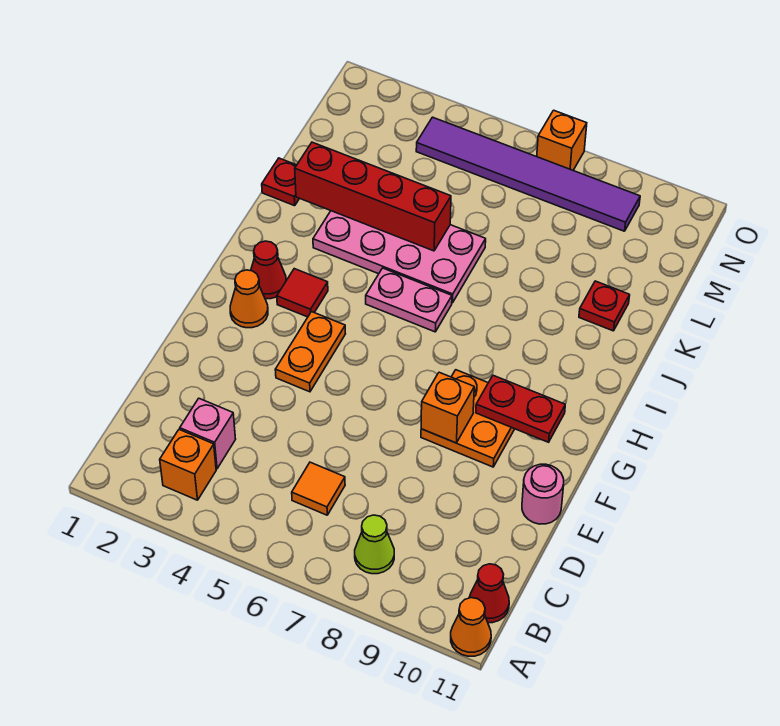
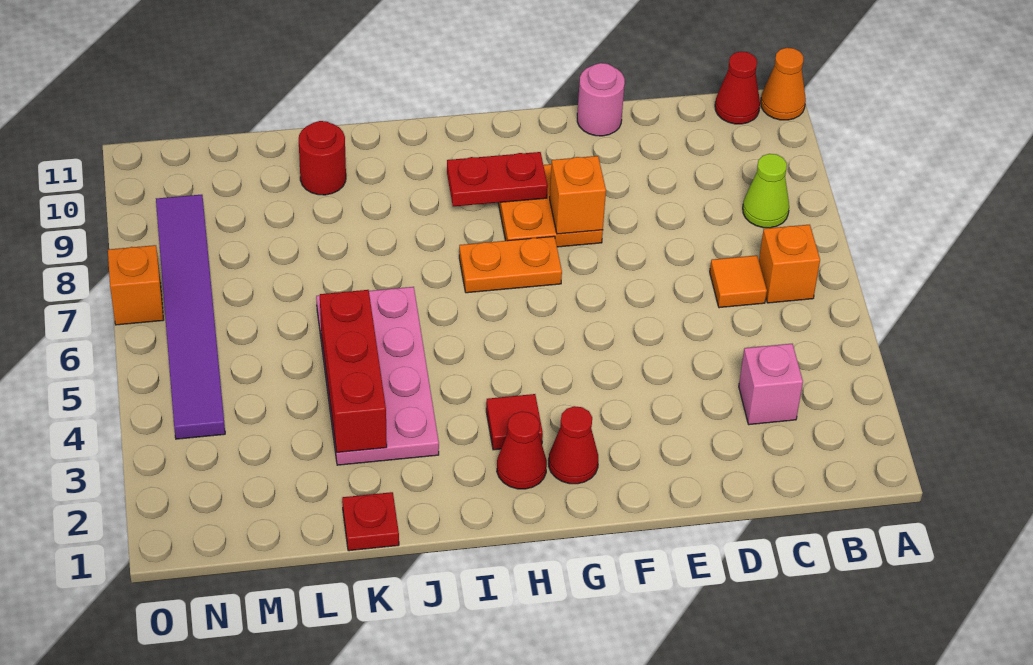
orange brick B3 level 1 -> orange brick B6 level 1
orange plate F4:G4 level 1 -> orange plate G7:H7 level 1
orange cone G2 level 1 -> red cone G2 level 1
red plate G9:G10 level 2 -> red plate G9:H9 level 2
pink plate I5:I6 level 1 -> none
red brick K2:K5 level 2 -> red brick K3:K5 level 2
red plate K10 level 1 -> red round brick K10 level 1

